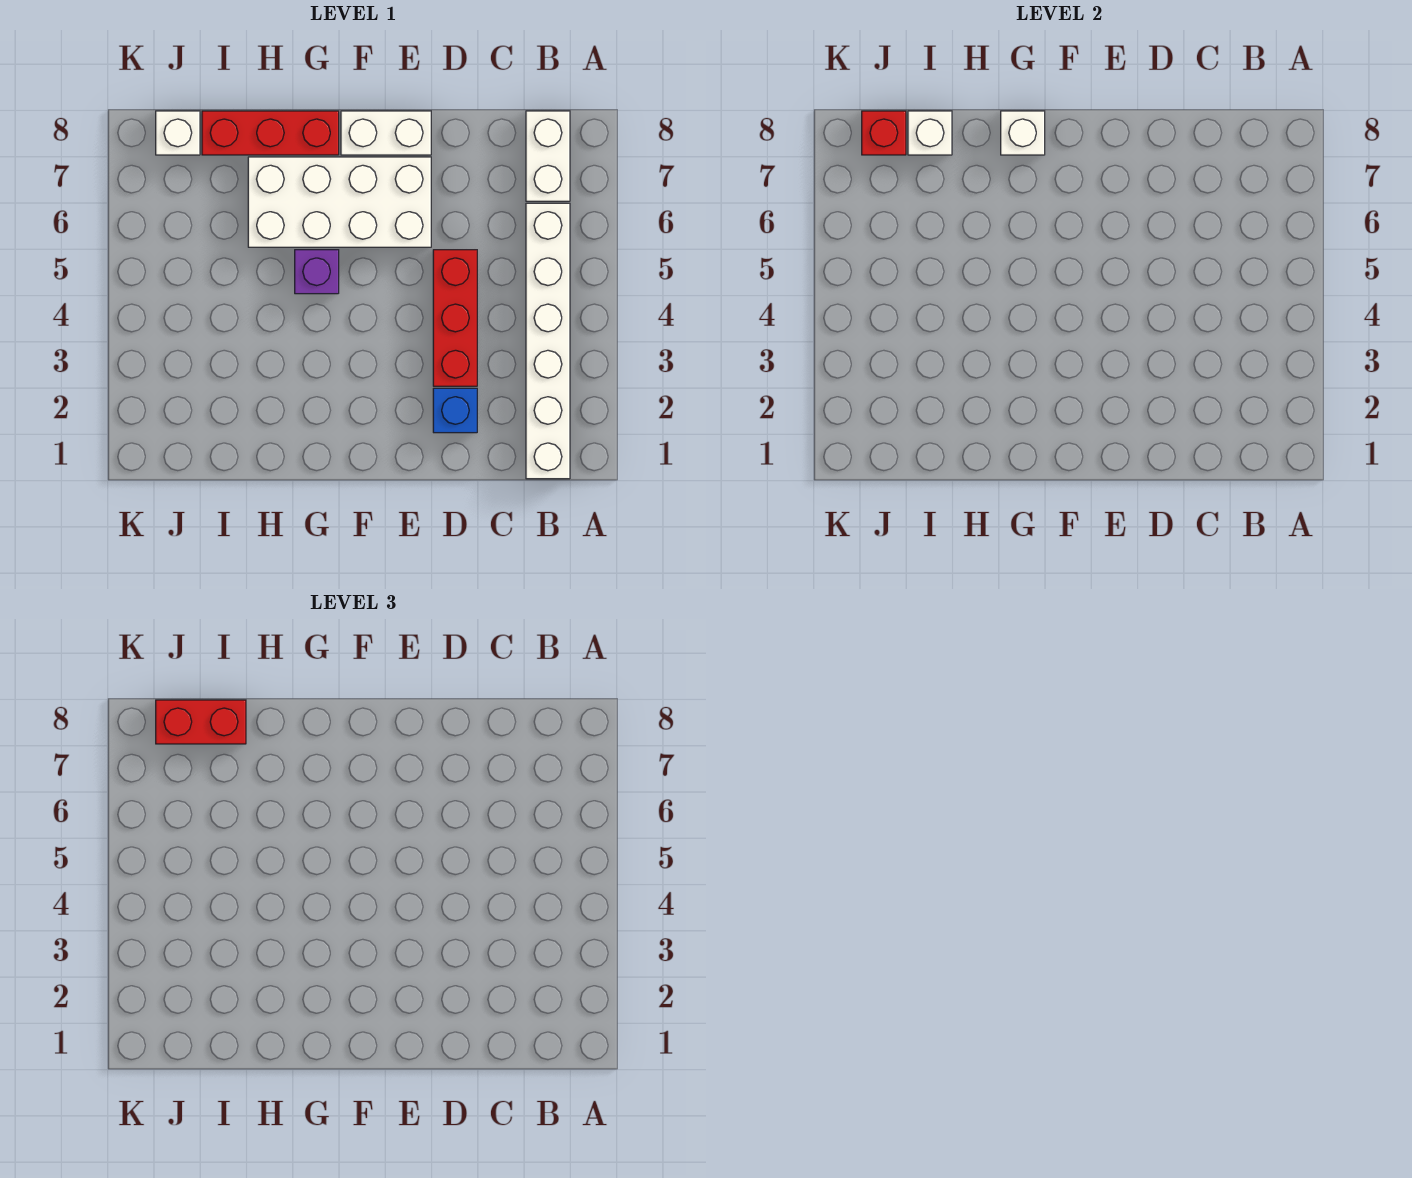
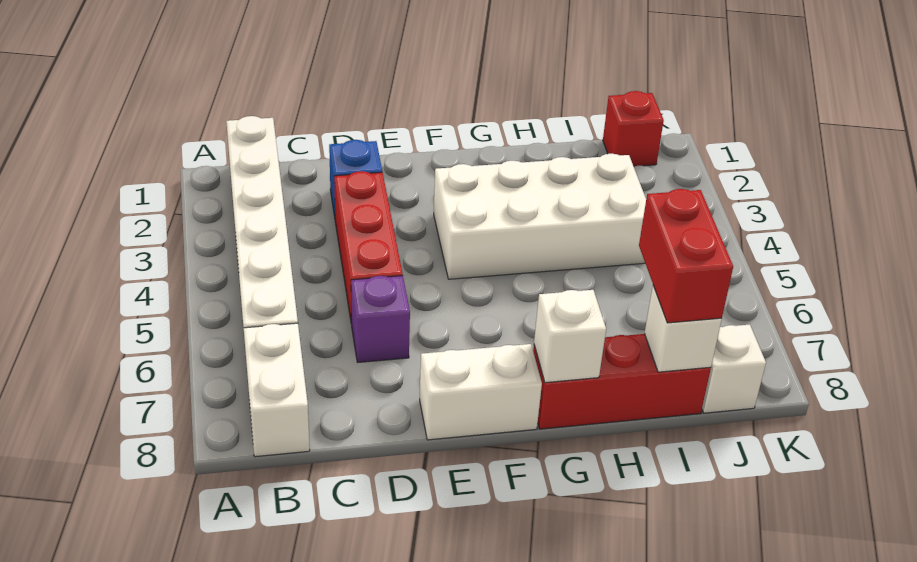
white brick E6:H7 level 1 -> white brick F3:I4 level 1
purple brick G5 level 1 -> purple brick D6 level 1
red brick I8:J8 level 3 -> red brick I7:I8 level 3
red brick J8 level 2 -> red brick J1 level 1

